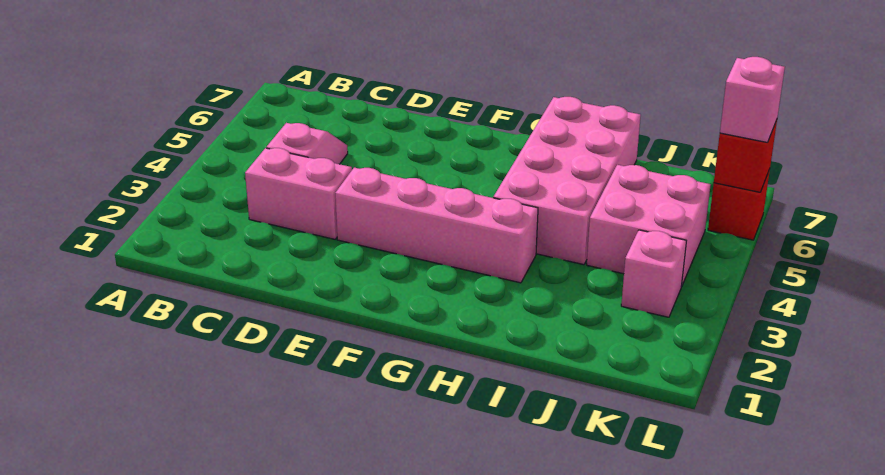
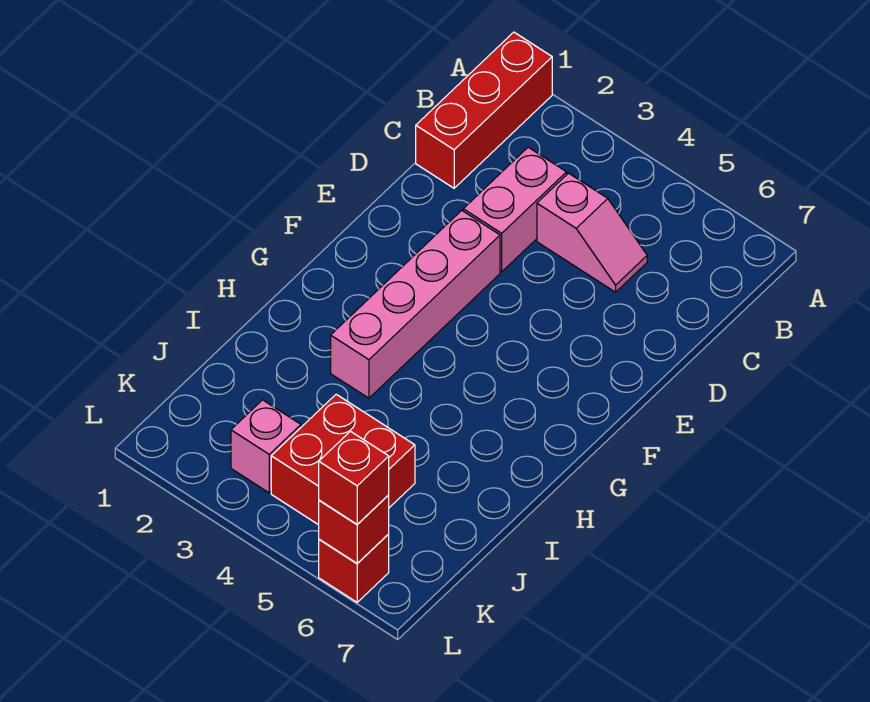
none -> red brick A1:C1 level 1
pink brick H4:I7 level 1 -> none
pink brick J4:K5 level 1 -> red brick J4:K5 level 1
pink brick L6 level 3 -> red brick L6 level 3

